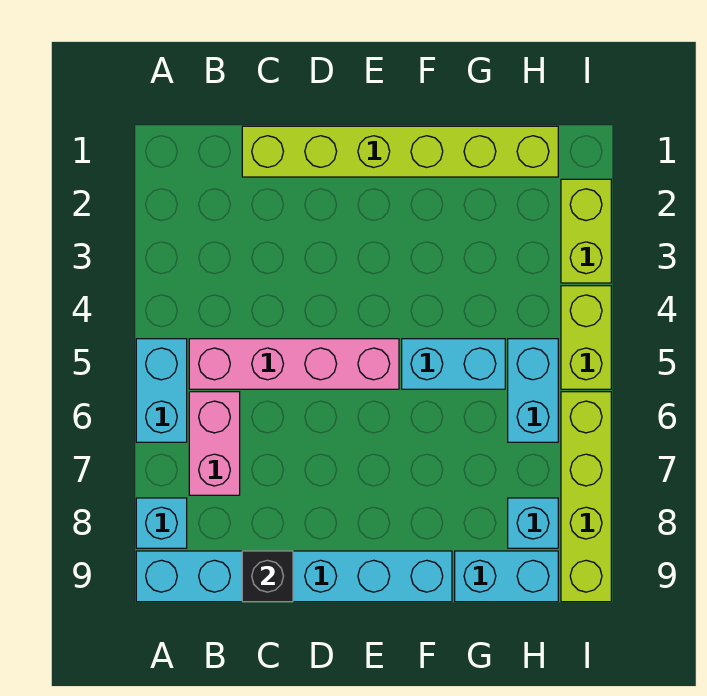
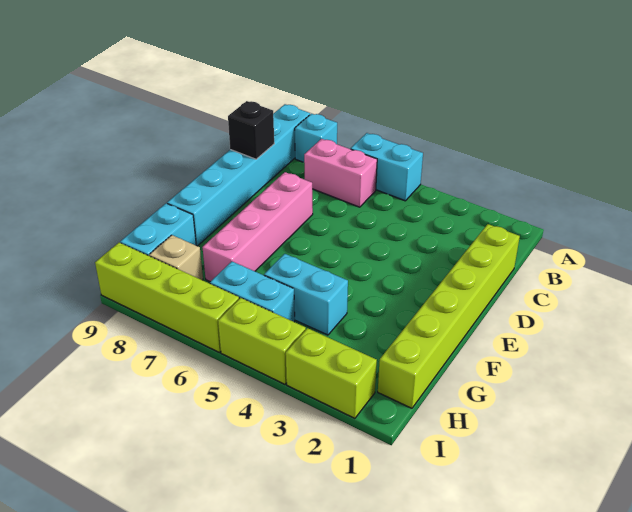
pink brick B5:E5 level 1 -> pink brick D7:G7 level 1
cyan brick F5:G5 level 1 -> cyan brick G4:G5 level 1
cyan brick H8 level 1 -> tan brick H8 level 1

